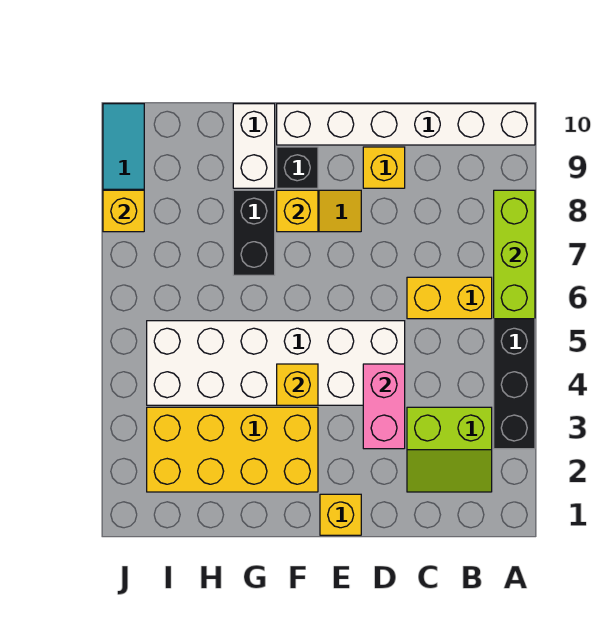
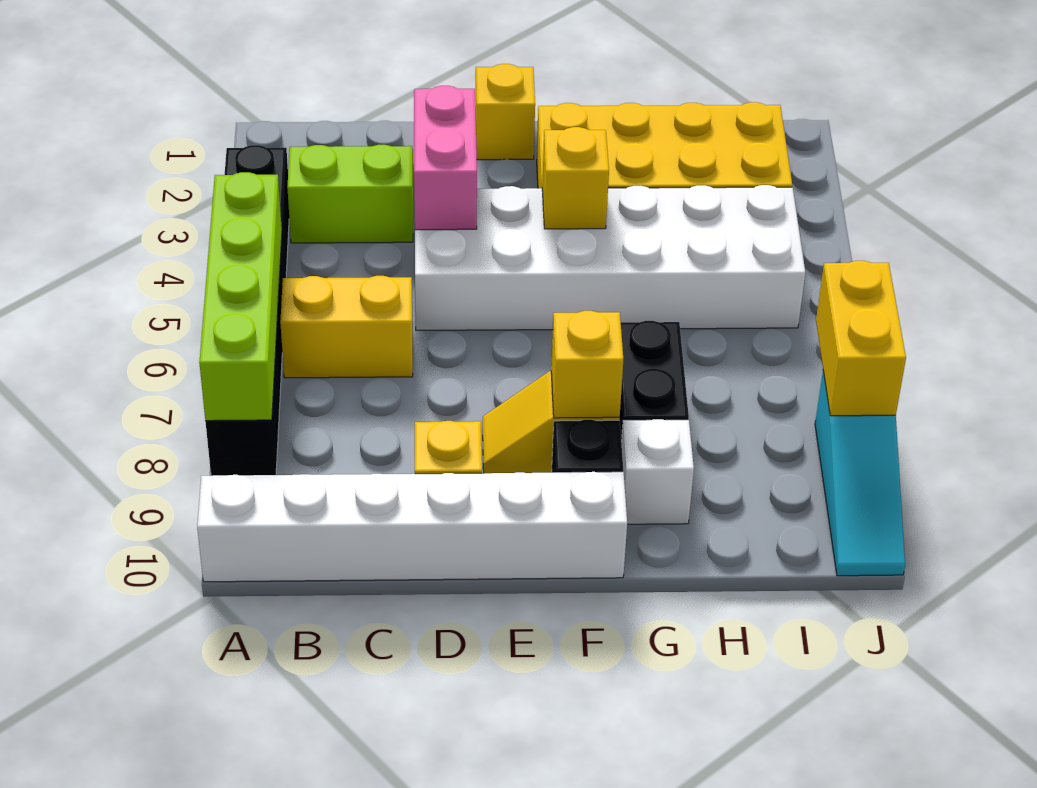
lime brick A6:A8 level 2 -> lime brick A5:A8 level 2
white brick G9:G10 level 1 -> white brick G9 level 1
yellow brick J8 level 2 -> yellow brick J7:J8 level 2

